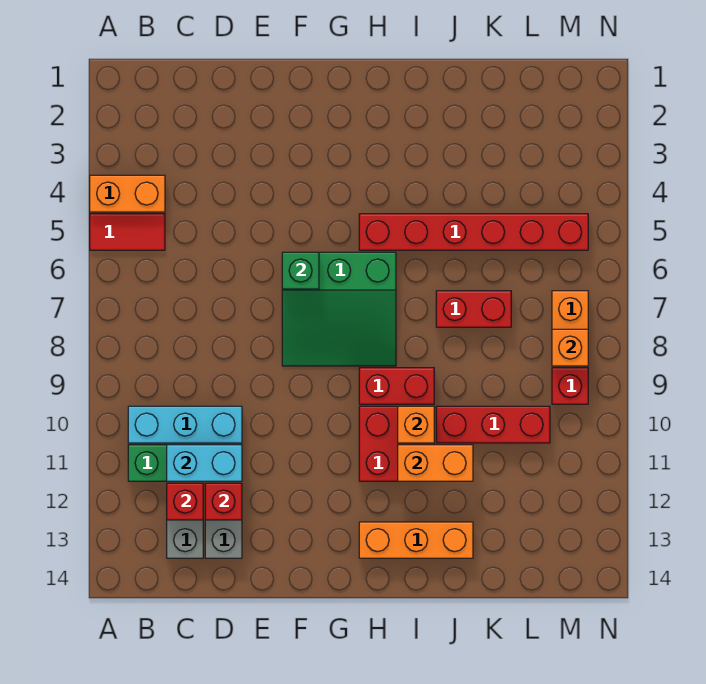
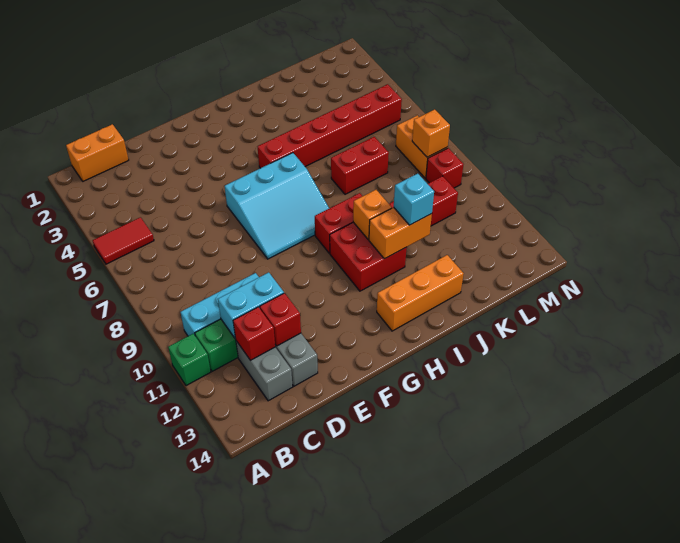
orange brick A4:B4 level 1 -> orange brick B1:C1 level 1
green slope F6:H8 level 1 top 6 -> cyan slope F6:H8 level 1 top 6
green brick F6 level 2 -> green brick A11 level 1
none -> cyan brick J11 level 3

